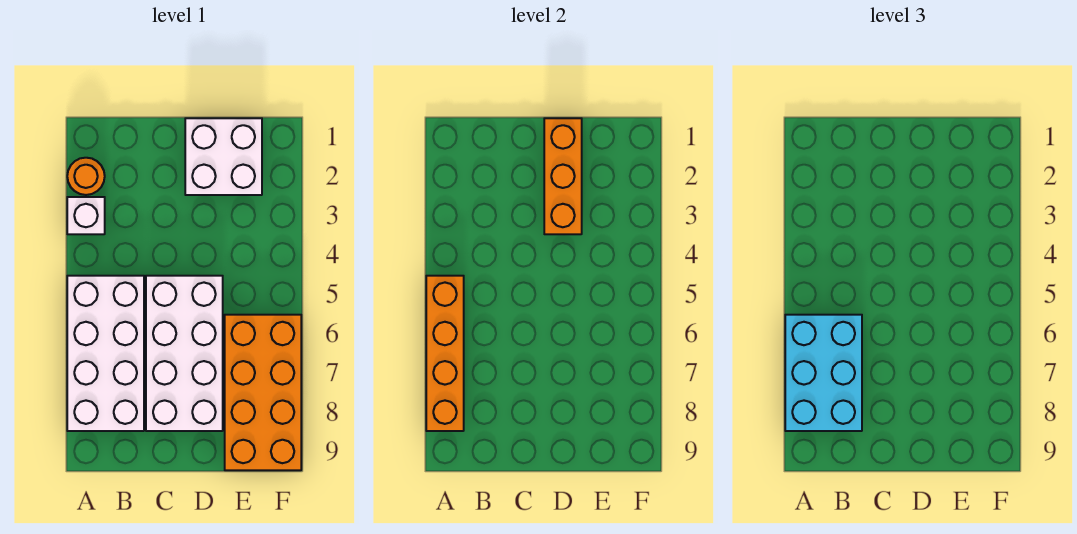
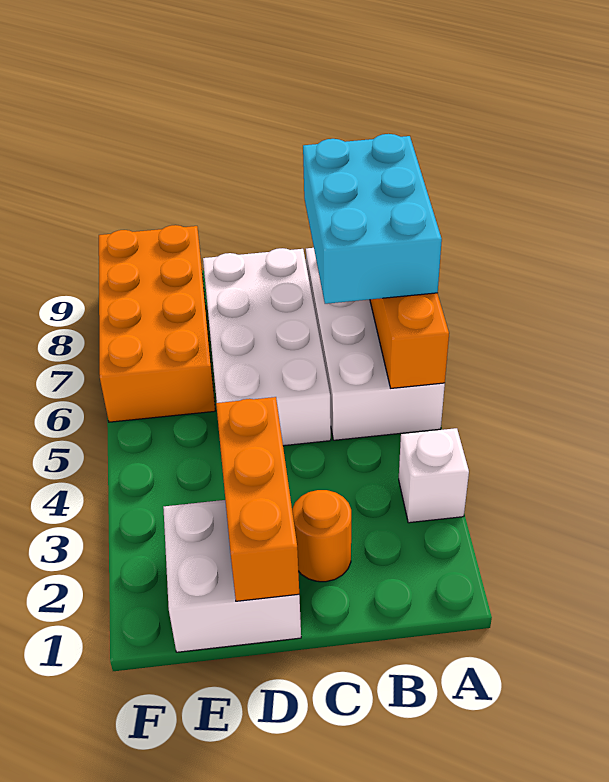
orange round brick A2 level 1 -> orange round brick C2 level 1

